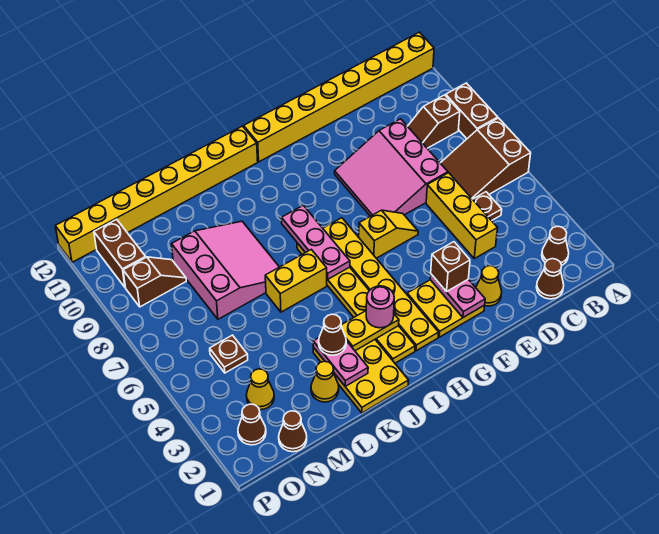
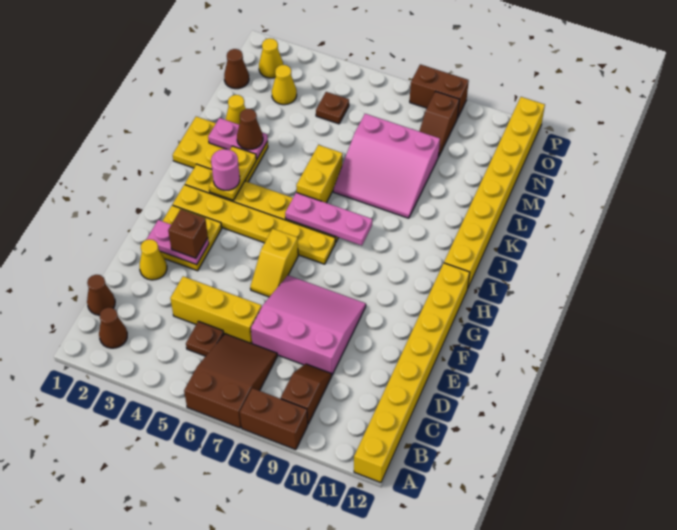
brown cone O2 level 1 -> yellow cone O2 level 1
brown brick O10:O11 level 1 -> brown brick P8:P9 level 1

